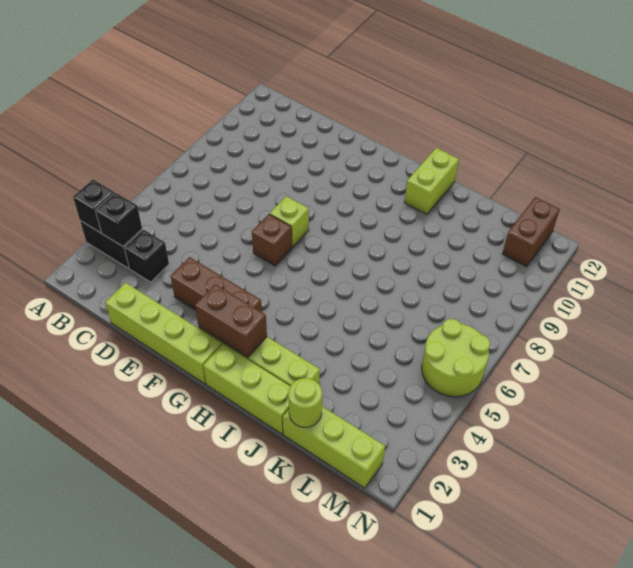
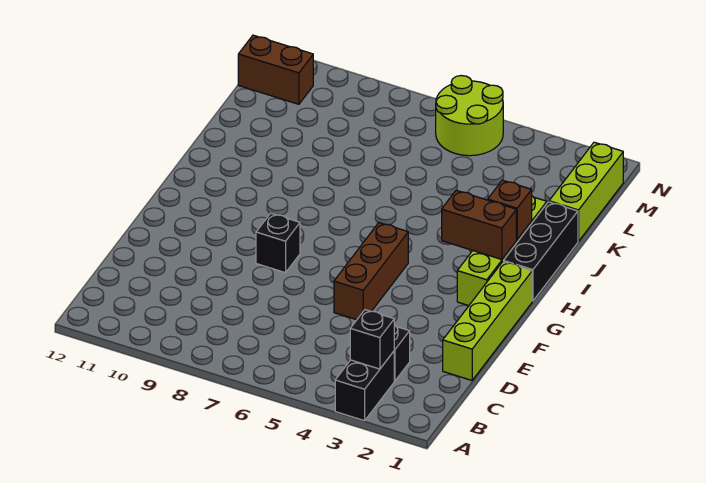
black brick A3 level 2 -> black brick F8 level 1
brown brick E3:G3 level 1 -> brown brick E5:G5 level 1
brown brick F6 level 1 -> brown brick I2 level 2
lime brick F7 level 1 -> none
brown brick G2:H2 level 2 -> brown brick H2:H3 level 2
lime brick H1:J1 level 1 -> black brick H1:J1 level 1
lime brick I11:I12 level 1 -> none
lime round brick K1 level 2 -> none

